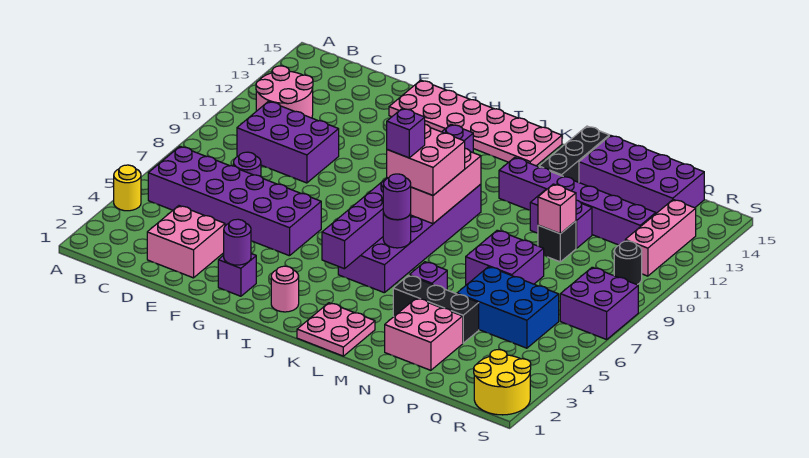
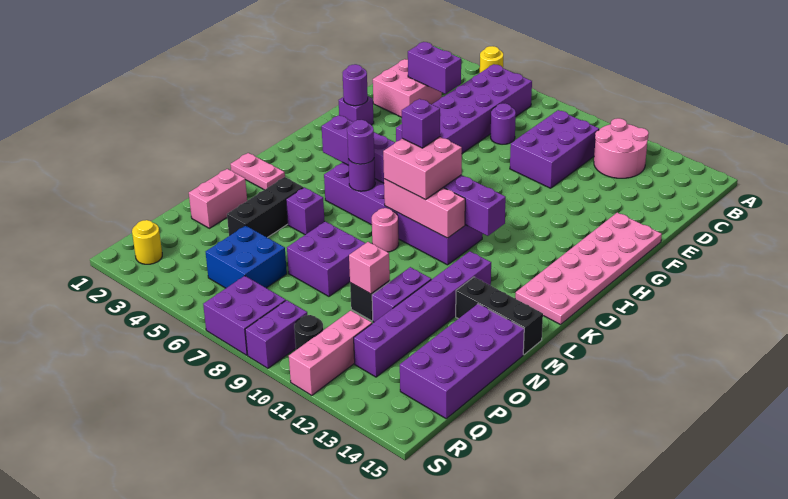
none -> purple brick D3:D4 level 2
pink round brick I2 level 1 -> pink round brick L8 level 1
pink plate K1:L2 level 1 -> pink plate L1:L2 level 1
pink brick N2:O3 level 1 -> pink brick N2:O2 level 1
blue brick O5:Q6 level 1 -> blue brick P5:Q6 level 1
yellow round brick R1:S2 level 1 -> yellow round brick R2 level 1
none -> purple brick R9:S9 level 1
pink brick R11:R13 level 1 -> pink brick Q11:S11 level 1

